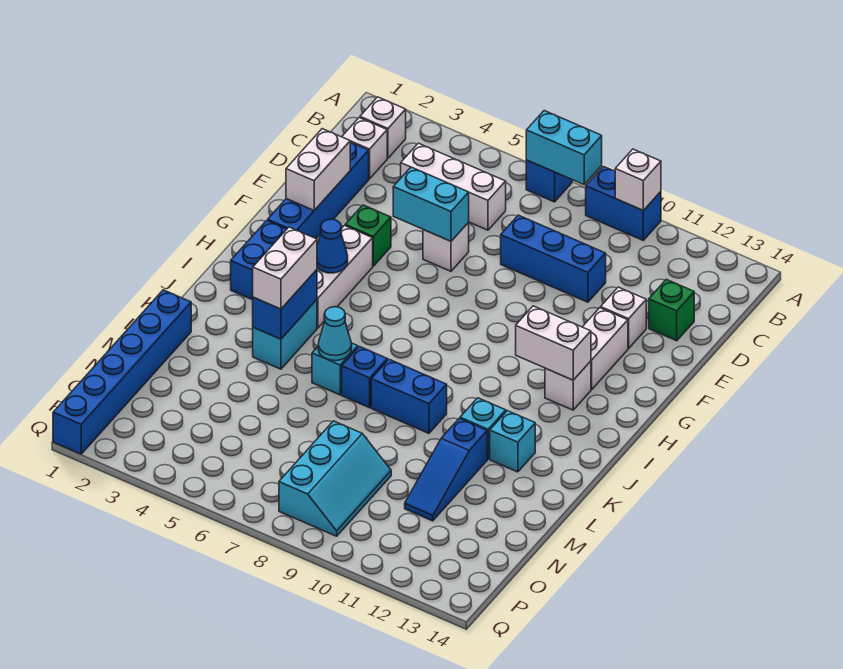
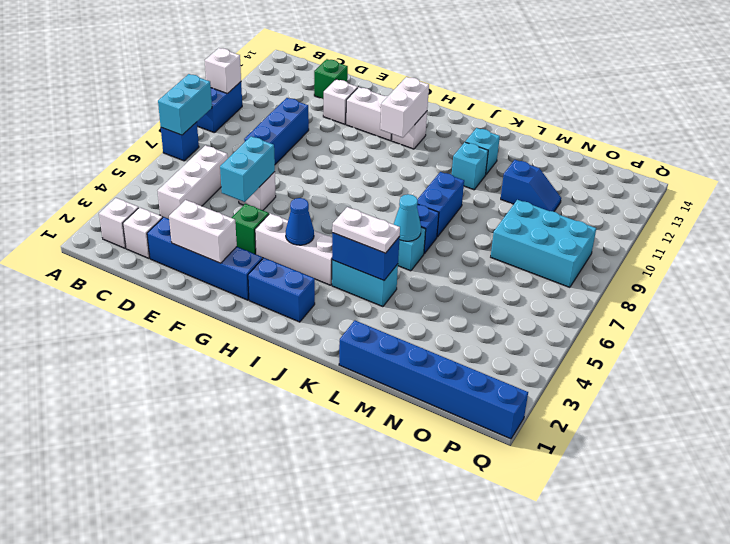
white brick J4:K4 level 3 -> white plate J4:K4 level 3
blue slope L11:N11 level 1 top L -> blue slope M11:N11 level 1 top M
cyan slope N8:P9 level 1 top 8 -> cyan brick N8:P9 level 1

